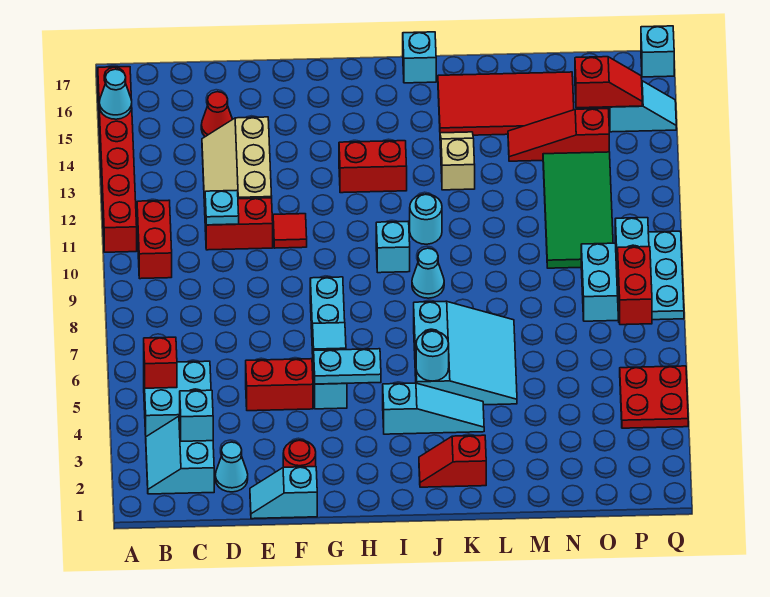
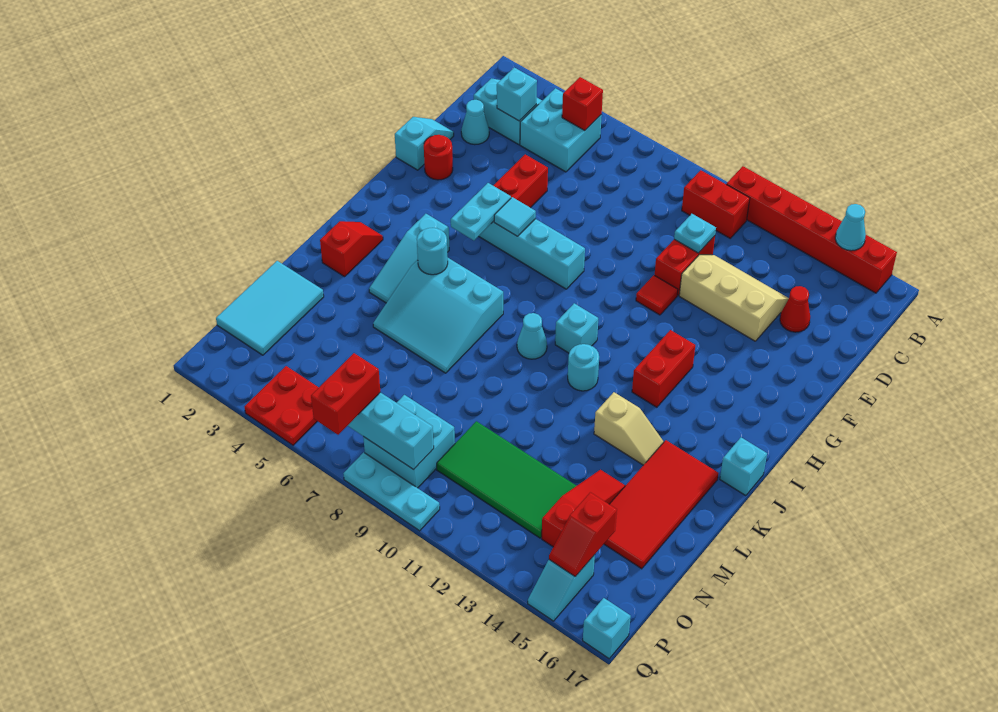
none -> cyan tile M1:O2 level 1
red brick P6:P7 level 3 -> red brick P7:Q7 level 3

